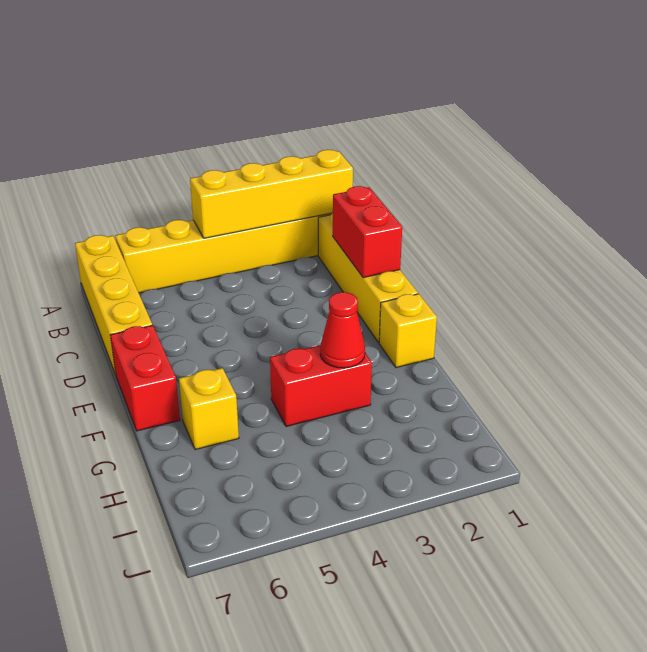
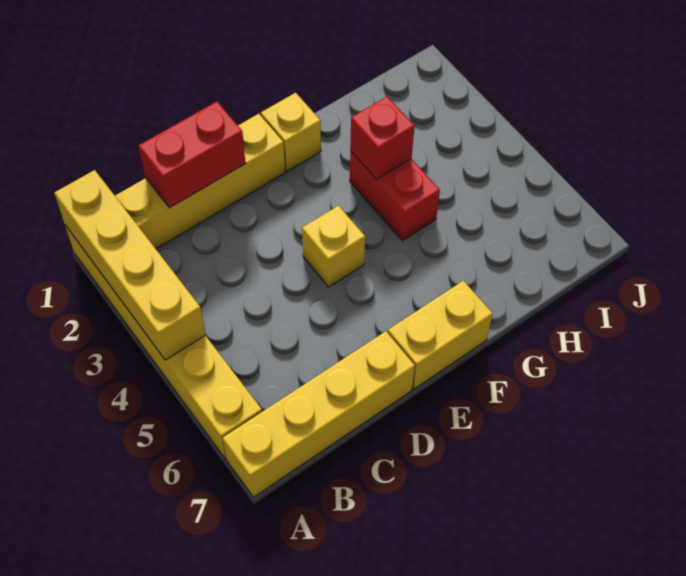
red brick E7:F7 level 1 -> yellow brick E7:F7 level 1
red cone G3 level 2 -> red brick G3 level 2
yellow brick G6 level 1 -> yellow brick E4 level 1

